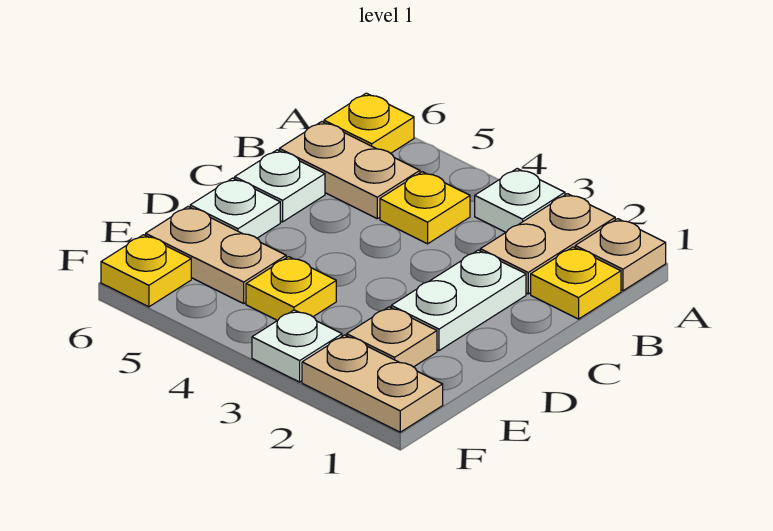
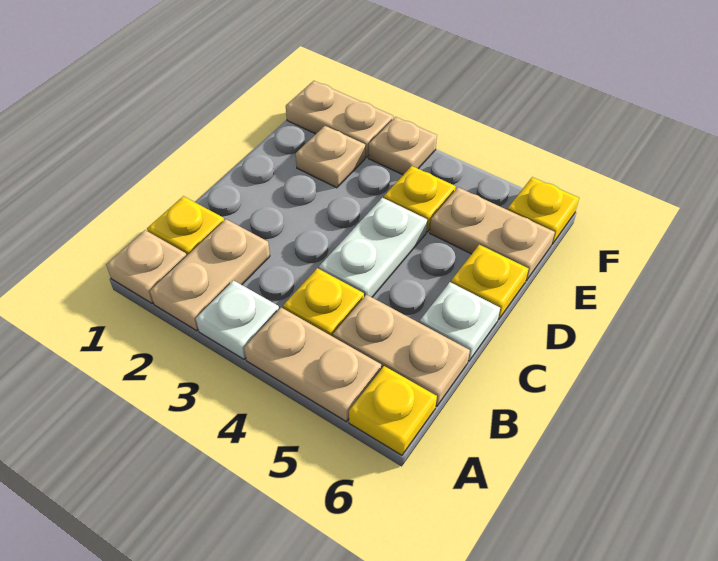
none -> tan plate A4:A5 level 1
white plate C2:D2 level 1 -> white plate C4:D4 level 1
white plate D6 level 1 -> yellow plate D6 level 1
white plate F3 level 1 -> tan plate F3 level 1

